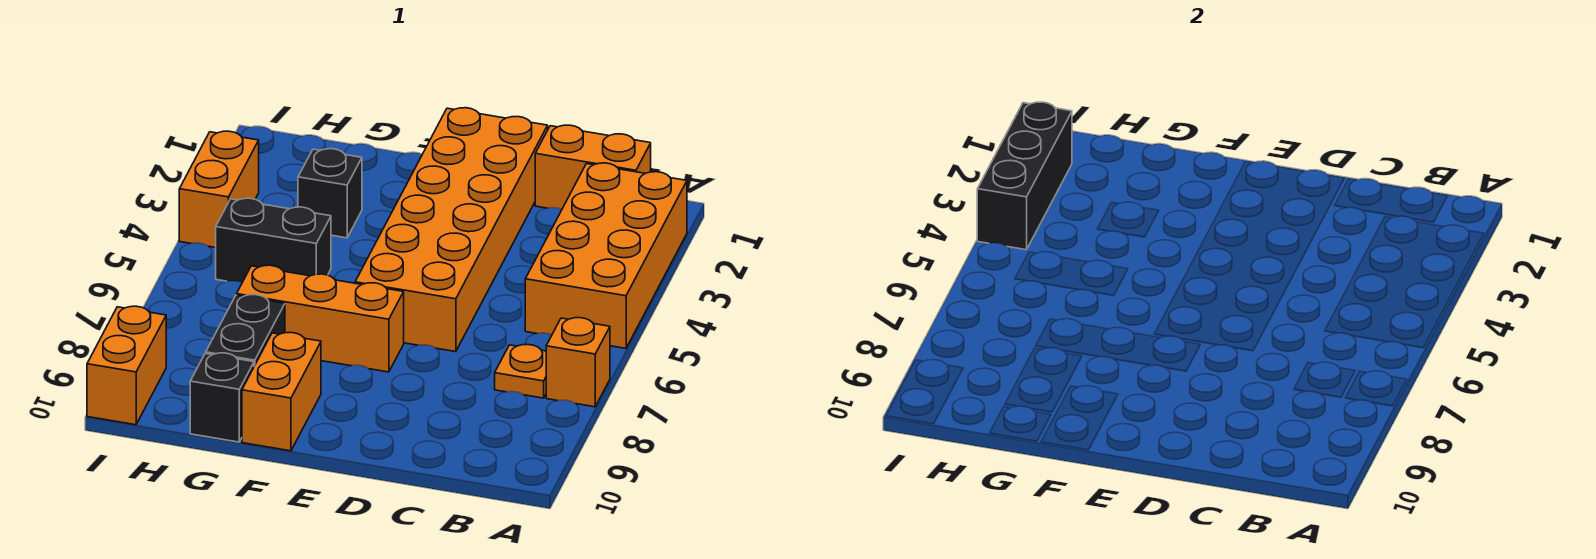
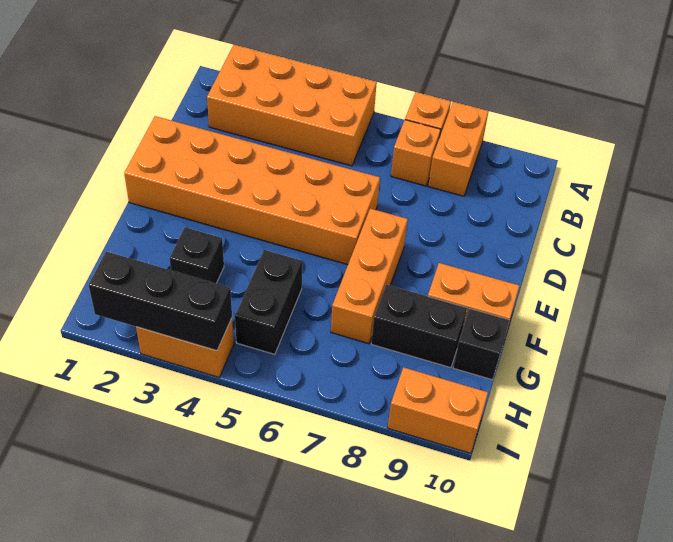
orange brick B1:C1 level 1 -> orange brick A8:B8 level 1
orange plate B7 level 1 -> orange brick B7 level 1

